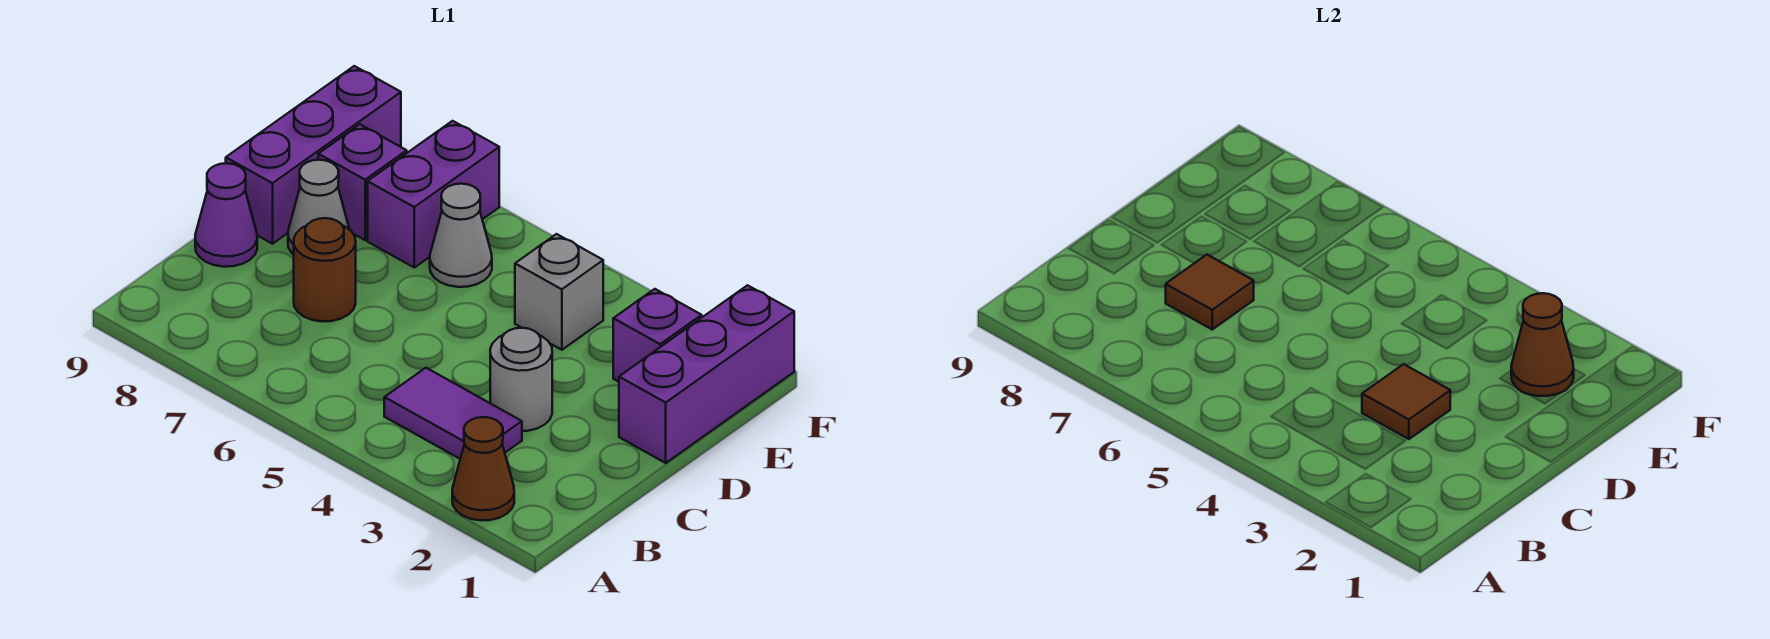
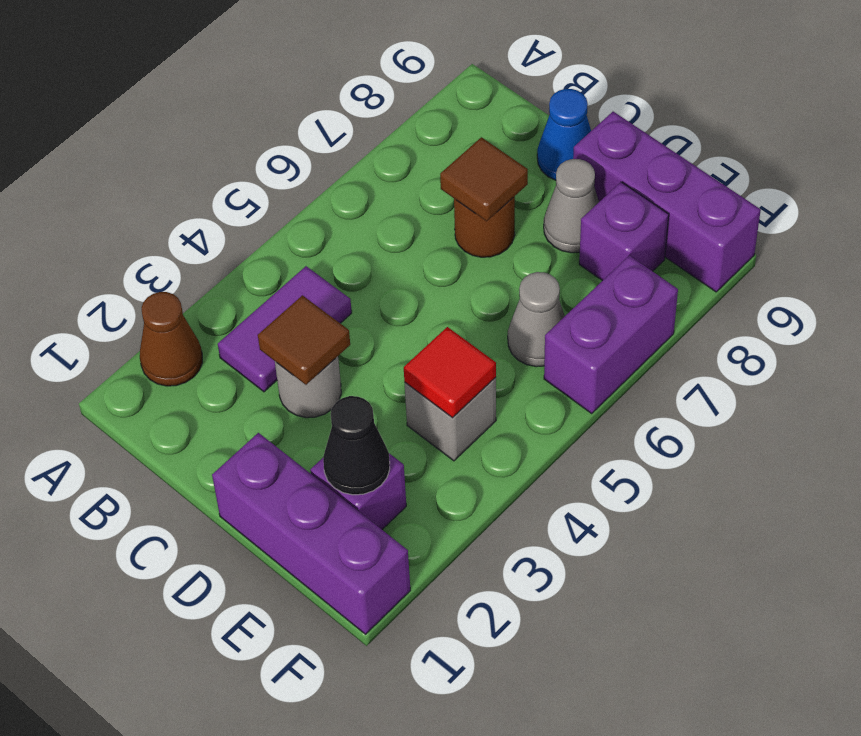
purple cone C9 level 1 -> blue cone C9 level 1
brown cone E2 level 2 -> black cone E2 level 2
none -> red tile E4 level 2
purple brick E7:F7 level 1 -> purple brick F6:F7 level 1

